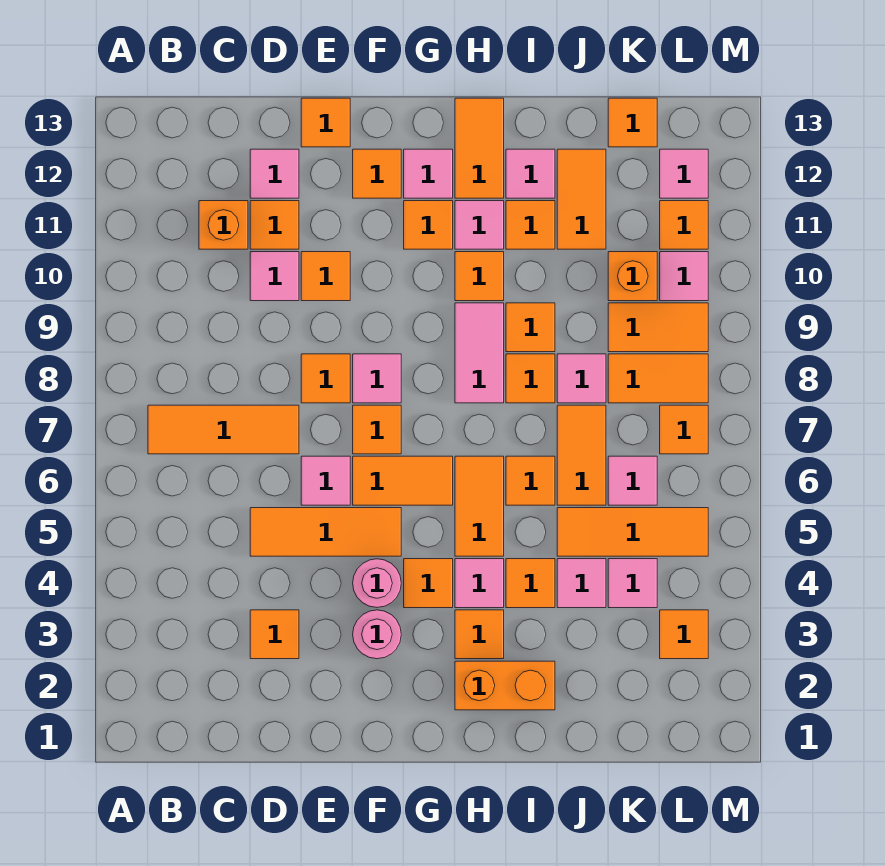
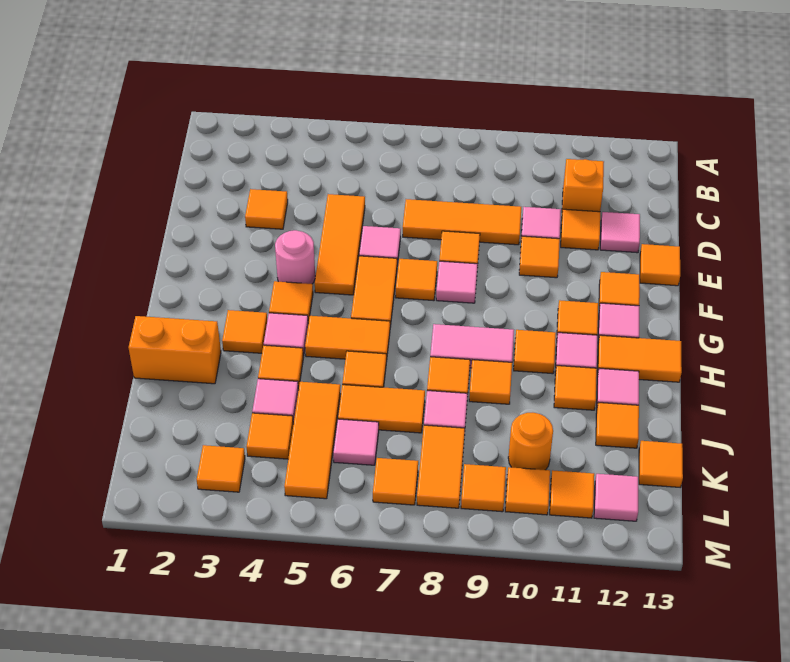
orange tile B7:D7 level 1 -> orange tile D7:D9 level 1
pink round brick F3 level 1 -> none
orange brick H2:I2 level 1 -> orange brick I1:I2 level 1
orange tile J11:J12 level 1 -> orange tile J12 level 1
pink tile K4 level 1 -> orange tile K4 level 1
orange tile K9:L9 level 1 -> orange tile L9 level 1
orange brick K10 level 1 -> orange round brick K10 level 1
pink tile L10 level 1 -> orange tile L10 level 1

